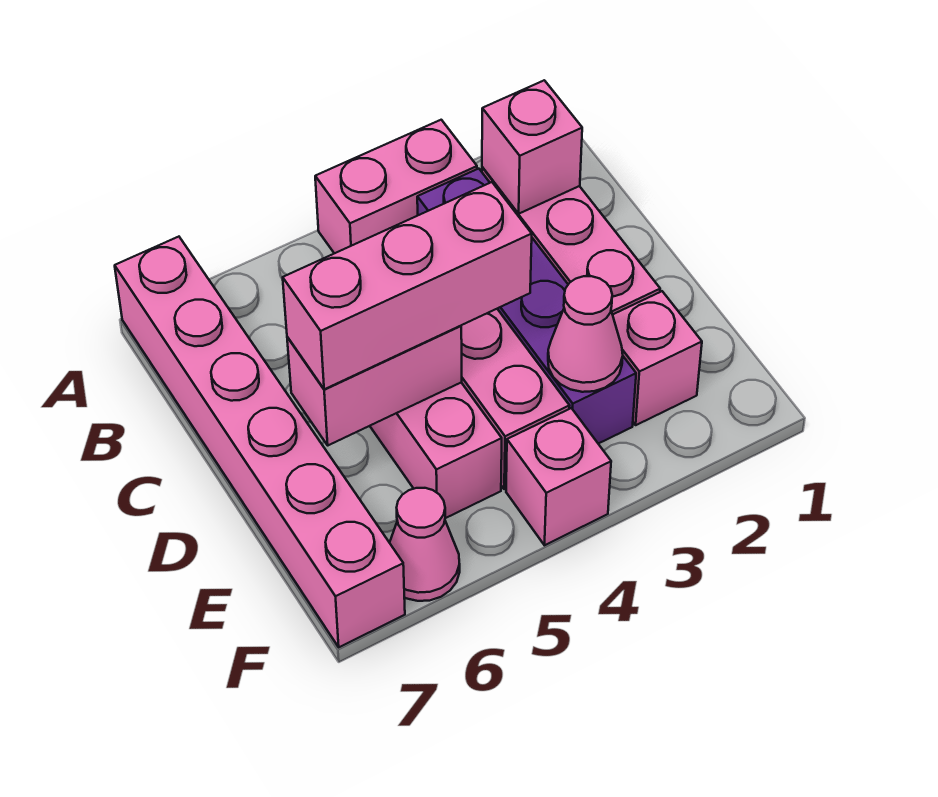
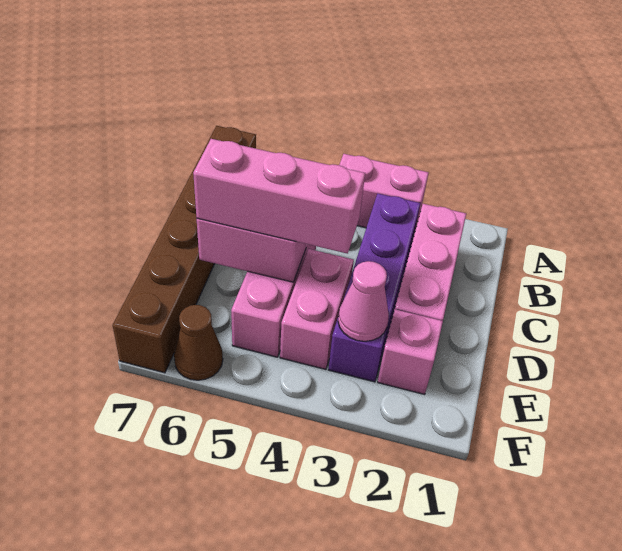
pink brick A7:F7 level 1 -> brown brick A7:F7 level 1
pink brick B2 level 2 -> none
pink brick F4 level 1 -> none
pink cone F6 level 1 -> brown cone F6 level 1

